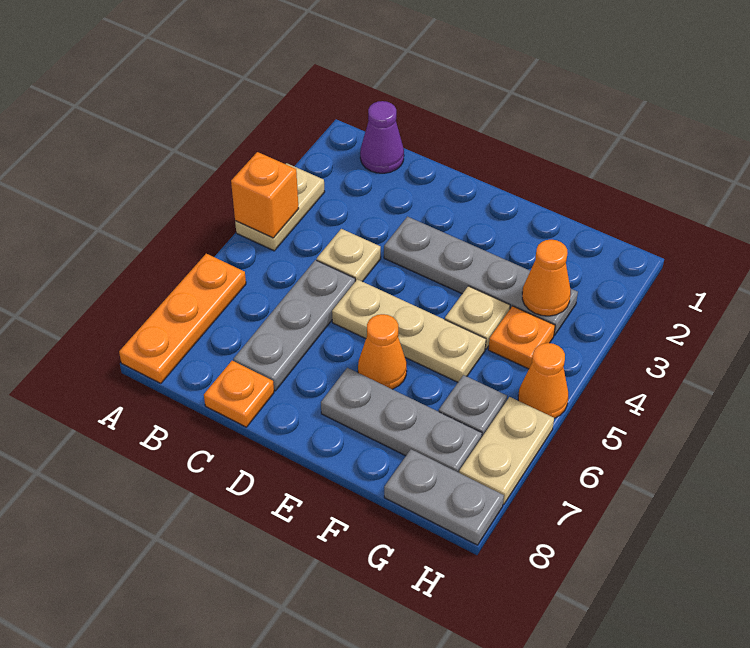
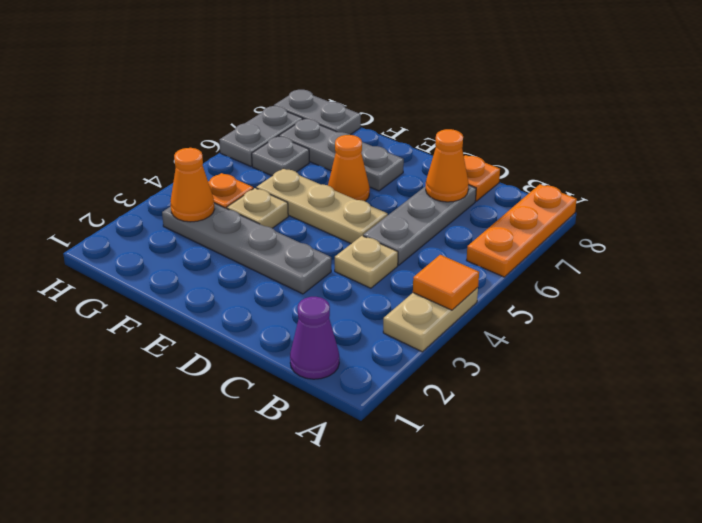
orange brick A4 level 2 -> orange tile A4 level 2
orange cone H5 level 1 -> orange cone C7 level 2
tan plate H6:H7 level 1 -> grey plate H6:H7 level 1

